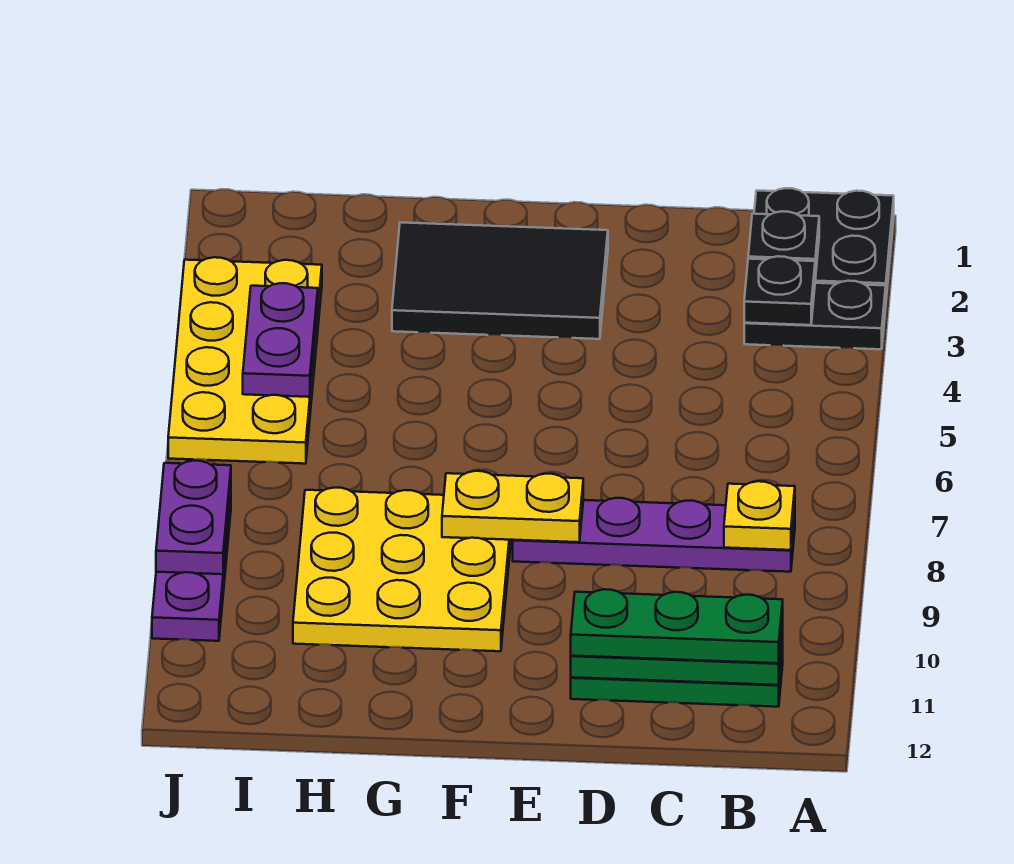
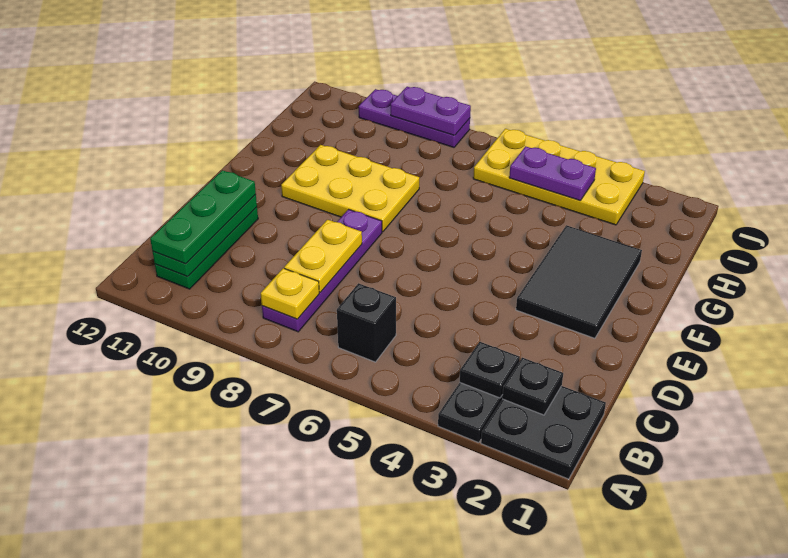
none -> black brick B6 level 1
yellow plate E8:F8 level 2 -> yellow plate C8:D8 level 2
yellow plate F8:H10 level 1 -> yellow plate F8:G10 level 1

